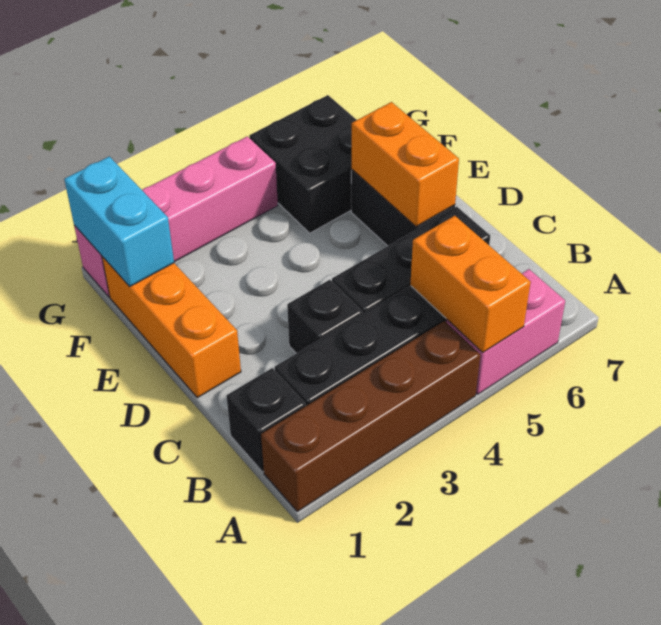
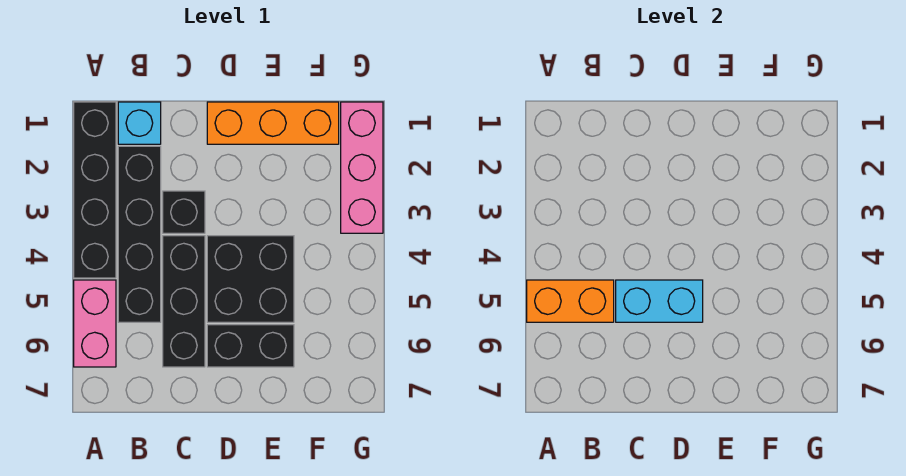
brown brick A1:A4 level 1 -> black brick A1:A4 level 1
black brick B1 level 1 -> cyan brick B1 level 1
orange brick D6:E6 level 2 -> none
cyan brick F1:G1 level 2 -> cyan brick C5:D5 level 2
black brick F5:G6 level 1 -> black brick D4:E5 level 1
pink brick G1:G4 level 1 -> pink brick G1:G3 level 1

